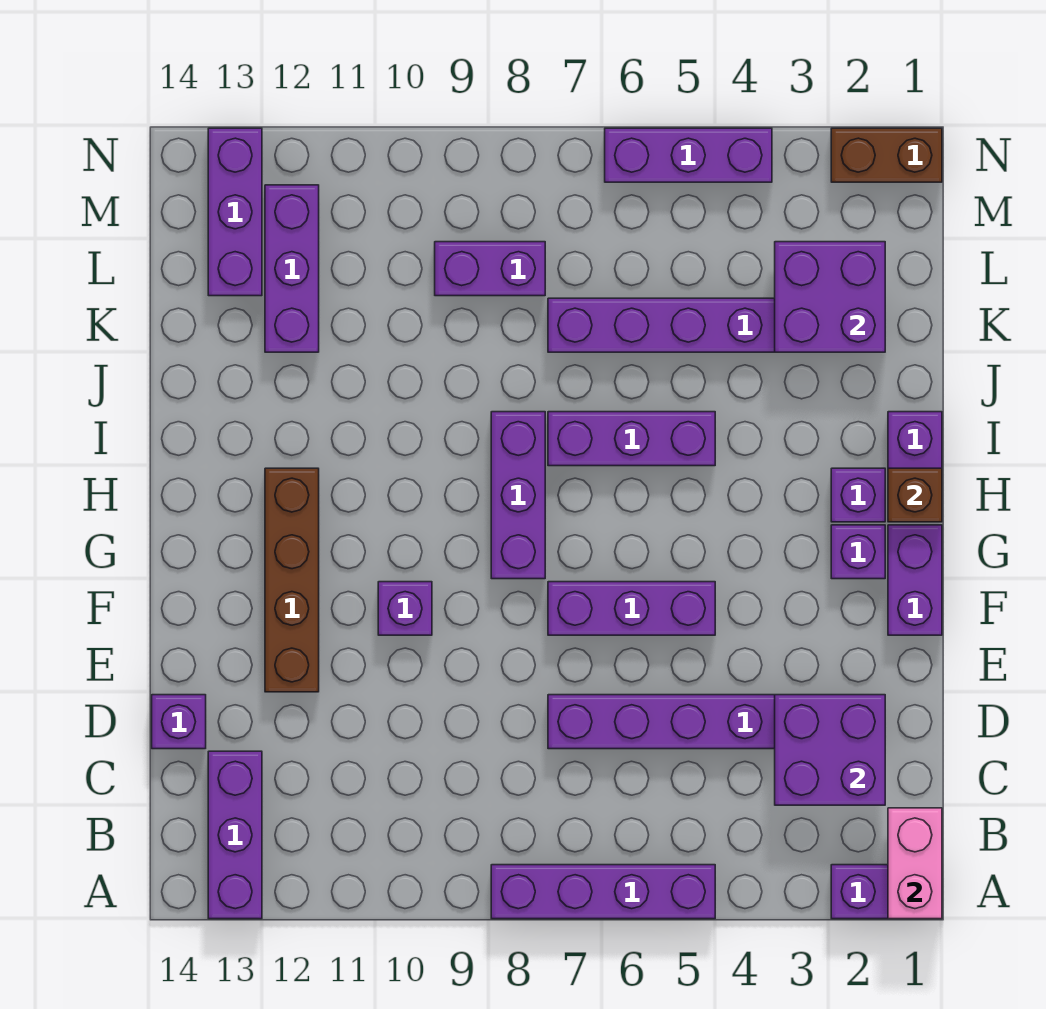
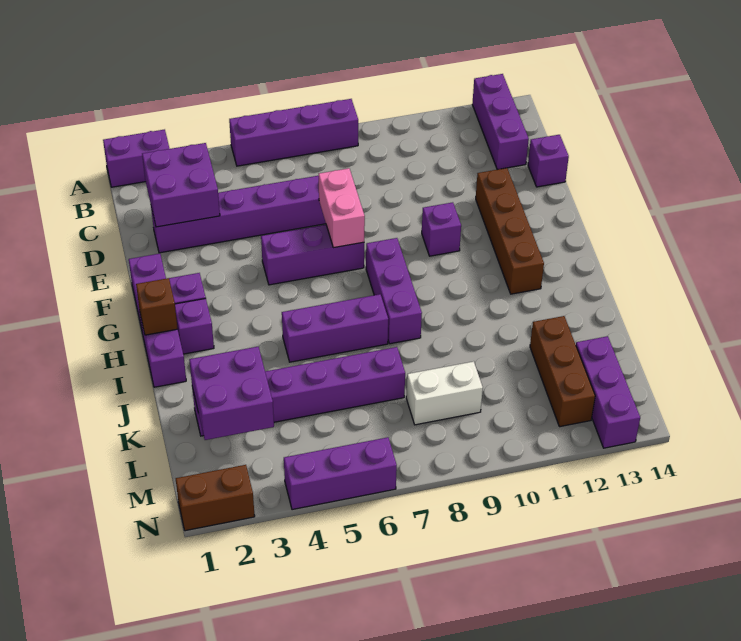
pink brick A1:B1 level 2 -> pink brick E7:F7 level 2
purple brick K12:M12 level 1 -> brown brick K12:M12 level 1
purple brick L8:L9 level 1 -> white brick L8:L9 level 1

